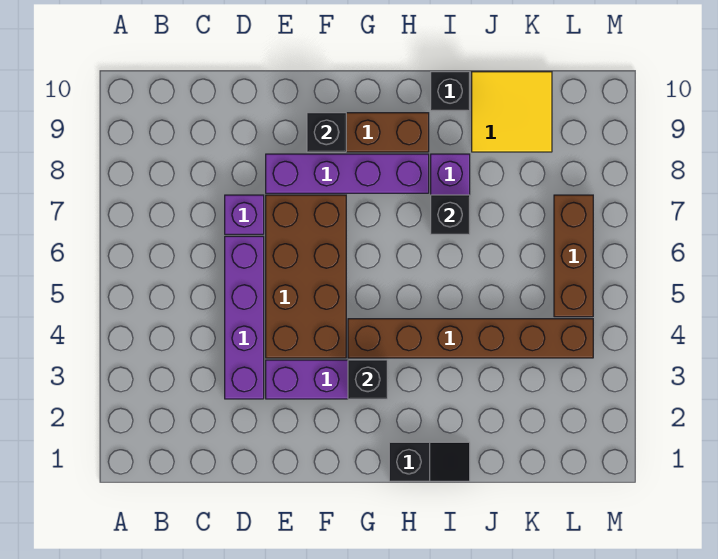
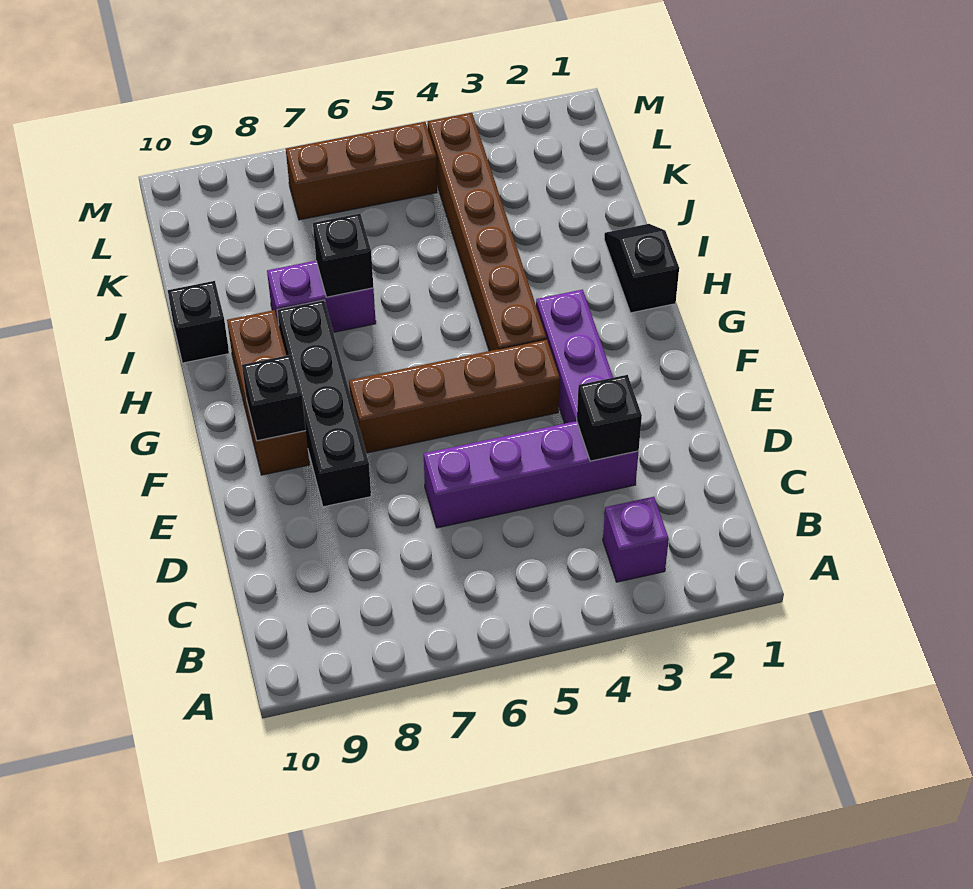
purple brick D7 level 1 -> purple brick B3 level 1
brown brick E4:F7 level 1 -> brown brick F4:F7 level 1
purple brick E8:H8 level 1 -> black brick E8:H8 level 1
black brick G3 level 2 -> black brick D3 level 2
yellow tile J9:K10 level 1 -> none

